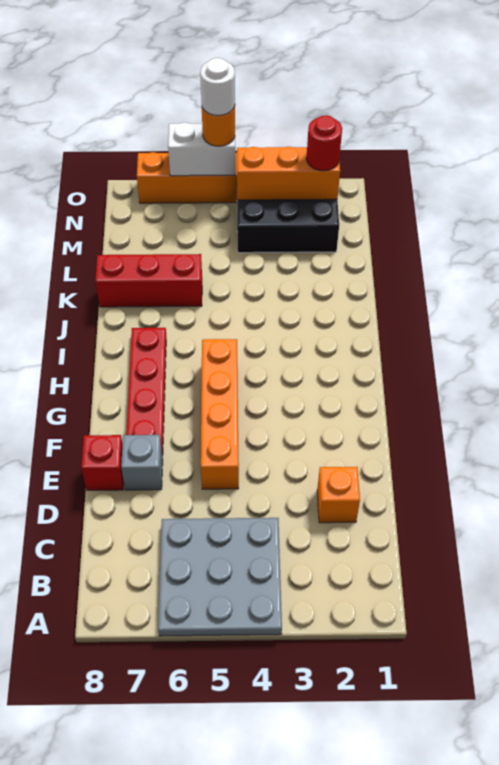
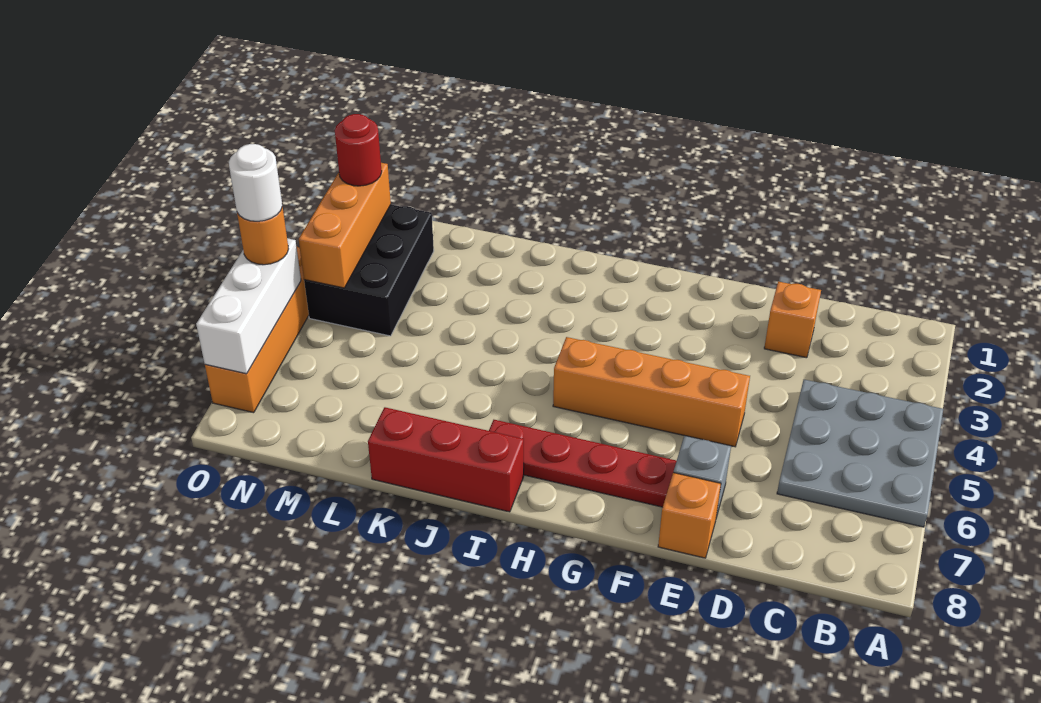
red brick E8 level 1 -> orange brick E8 level 1
red brick K6:K8 level 1 -> red brick I8:K8 level 1
white brick O5:O6 level 2 -> white brick O5:O7 level 2

